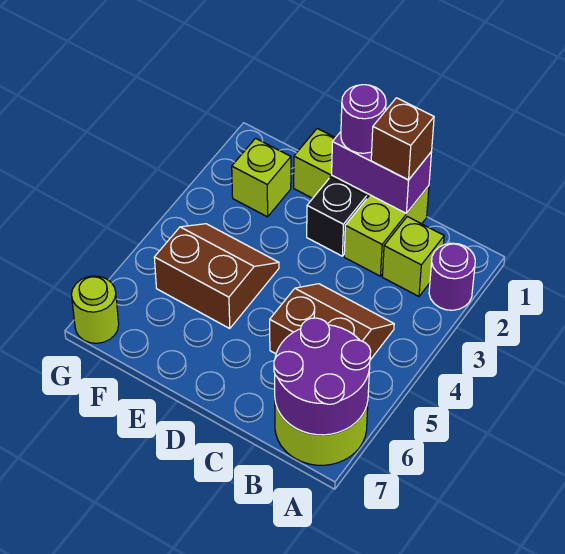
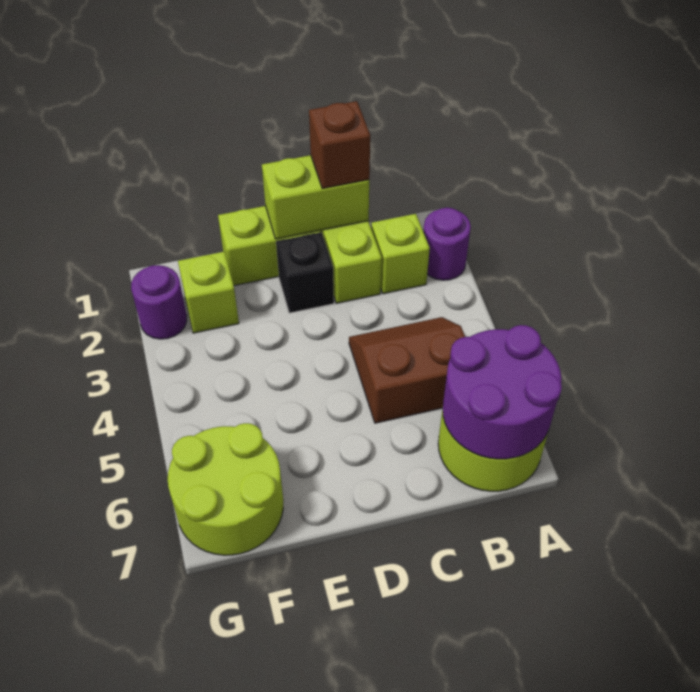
purple brick C1:D1 level 2 -> lime brick C1:D1 level 2
purple round brick D1 level 3 -> purple round brick G2 level 1
brown slope E4:F5 level 1 top 5 -> none
lime round brick G7 level 1 -> lime round brick F6:G7 level 1

